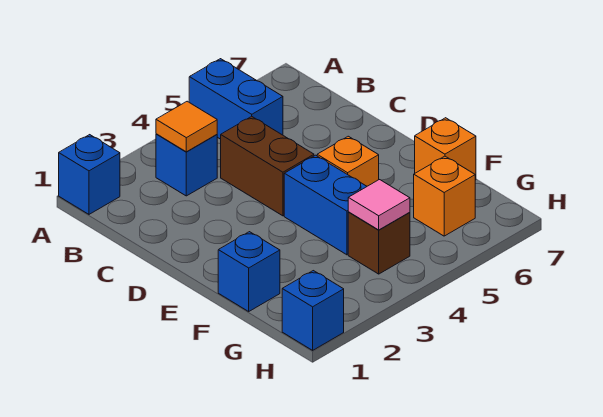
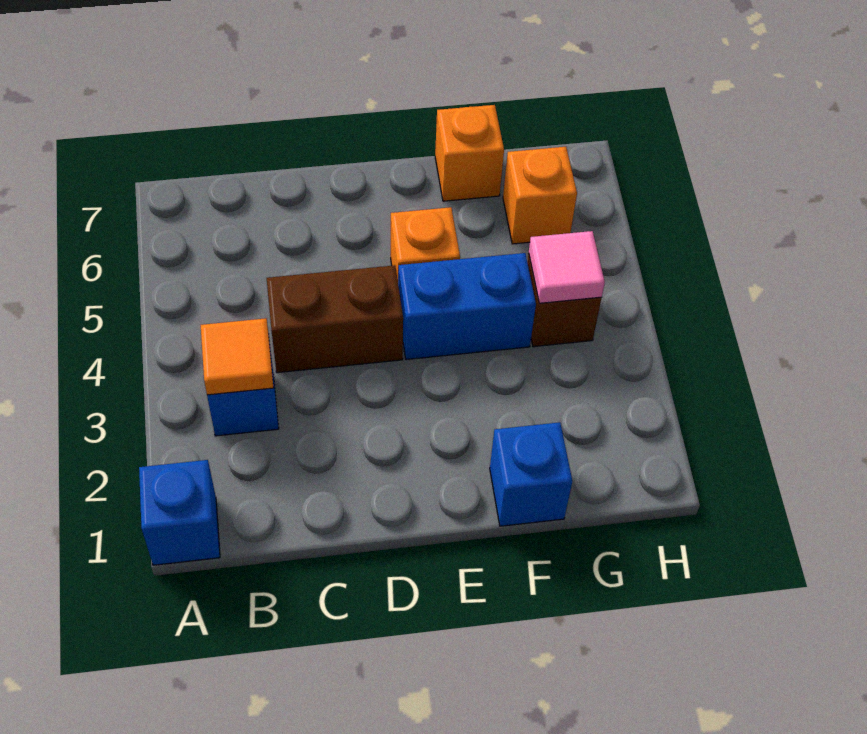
blue brick A5:B5 level 1 -> none
blue brick H1 level 1 -> none

